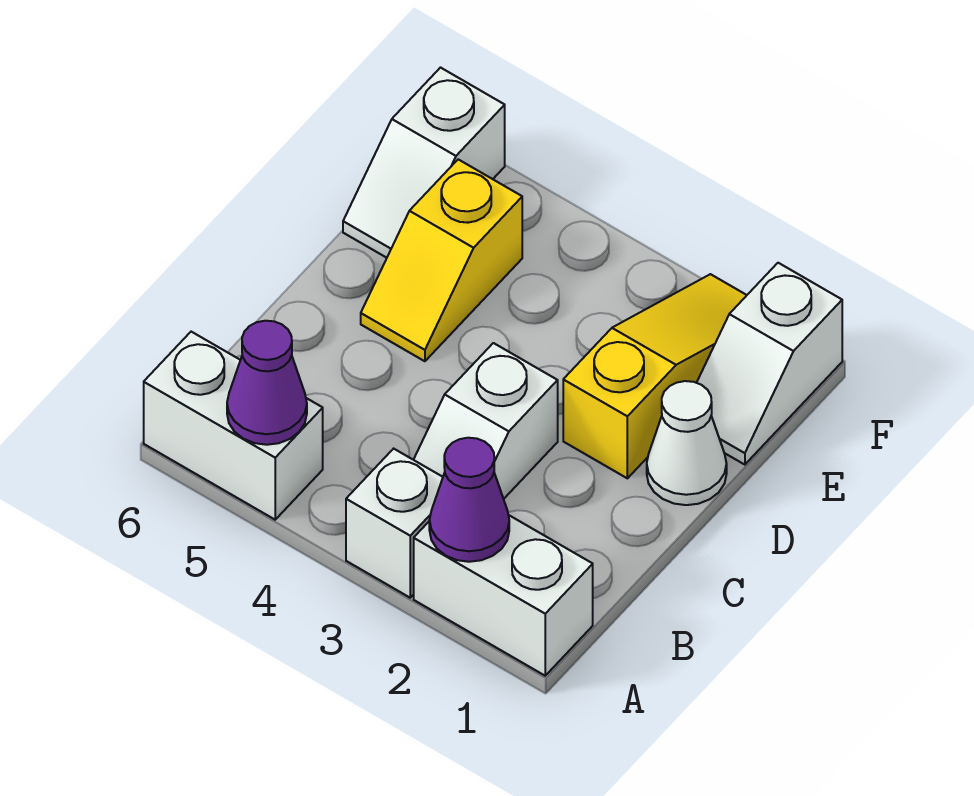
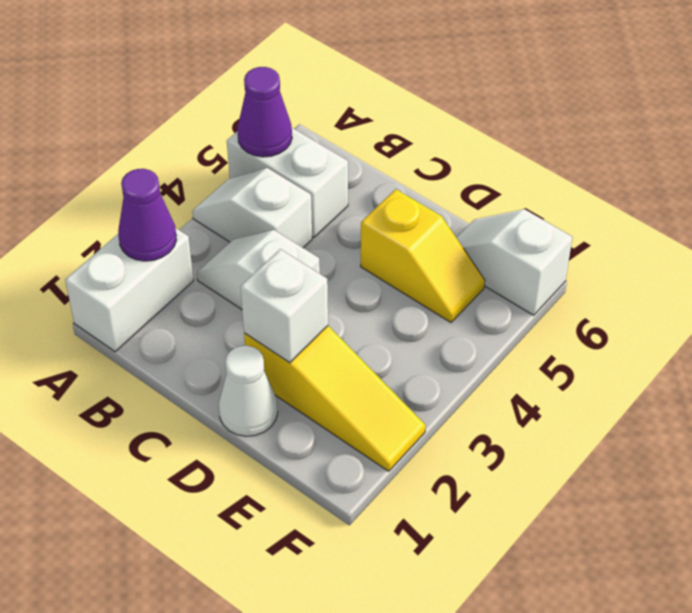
white brick A3 level 1 -> white brick D2 level 2
white brick A5:A6 level 1 -> white brick A5:B5 level 1
yellow slope D5:E5 level 1 top E -> yellow slope D5:E5 level 1 top D
white slope E1:F1 level 1 top F -> white slope A4:B4 level 1 top B

